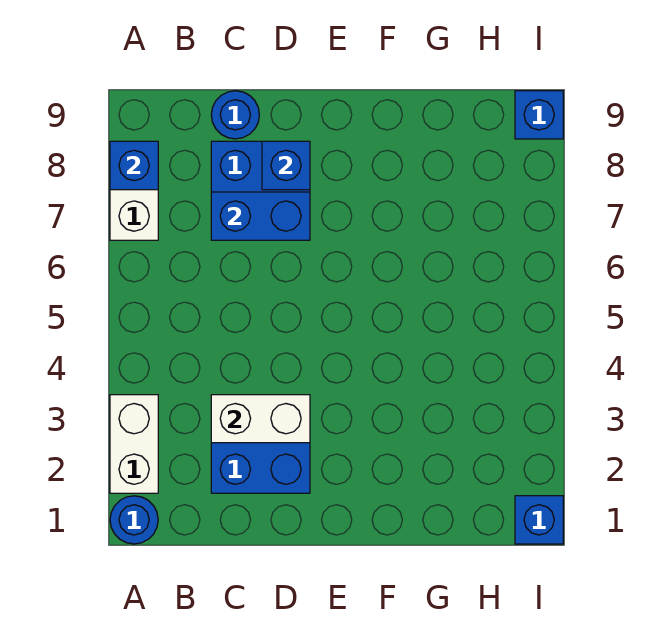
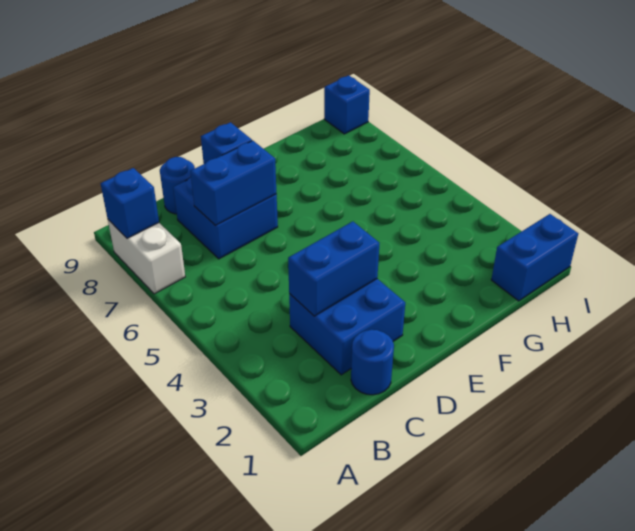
blue round brick A1 level 1 -> blue round brick C1 level 1
white brick A2:A3 level 1 -> none
white brick C3:D3 level 2 -> blue brick C3:D3 level 2
blue brick I1 level 1 -> blue brick H1:I1 level 1

